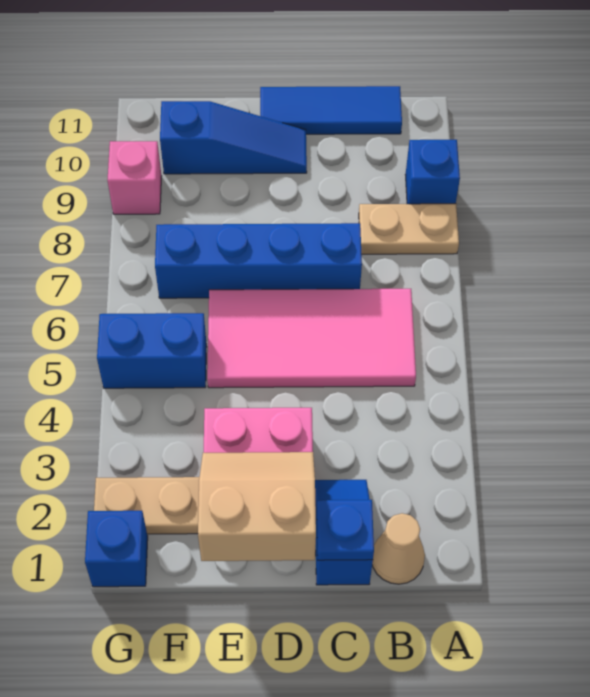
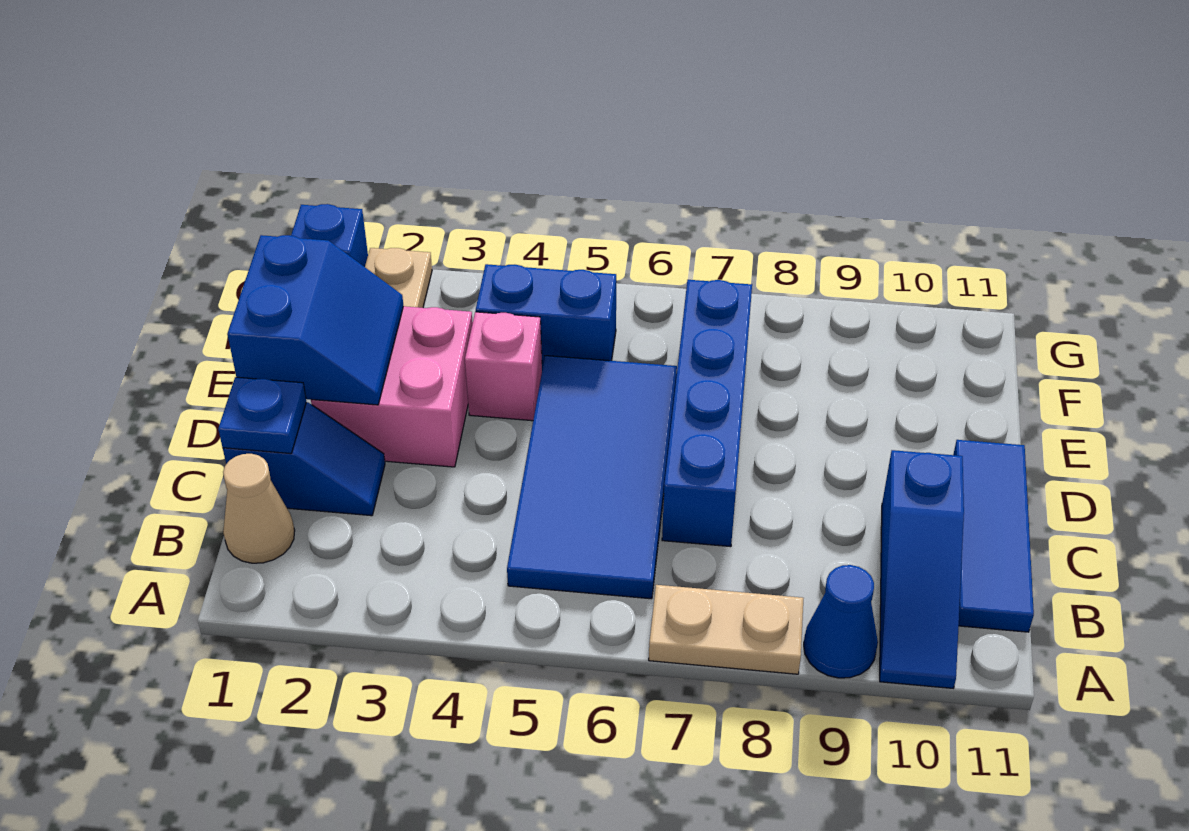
tan plate A8:B8 level 1 -> tan plate A7:A8 level 1
blue brick A9 level 1 -> blue cone A9 level 1
pink tile B5:E6 level 1 -> blue tile B5:E6 level 1
tan slope D1:E2 level 2 top 1 -> blue slope D1:E2 level 2 top 1
blue slope D10:F10 level 1 top F -> blue slope A10:C10 level 1 top C
blue brick F5:G5 level 1 -> blue brick F4:F5 level 1
pink brick G9 level 1 -> pink brick E4 level 1

